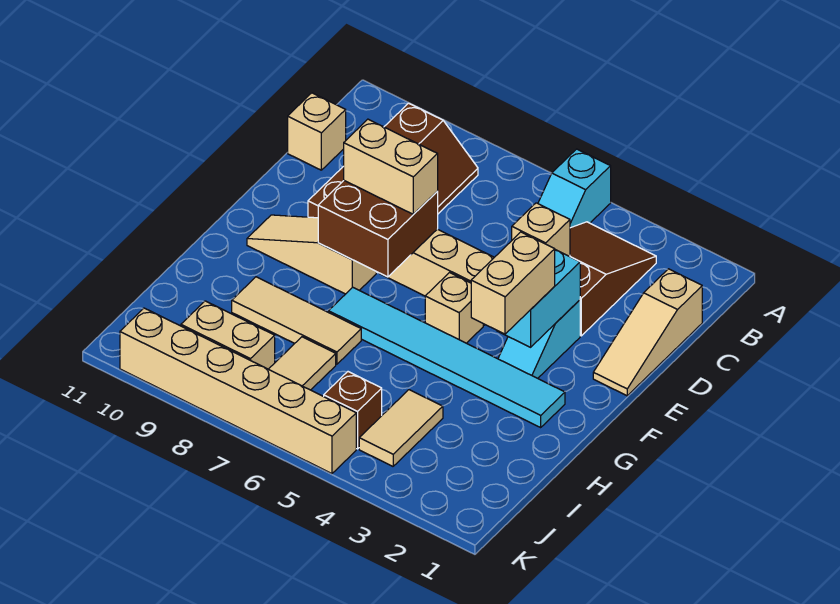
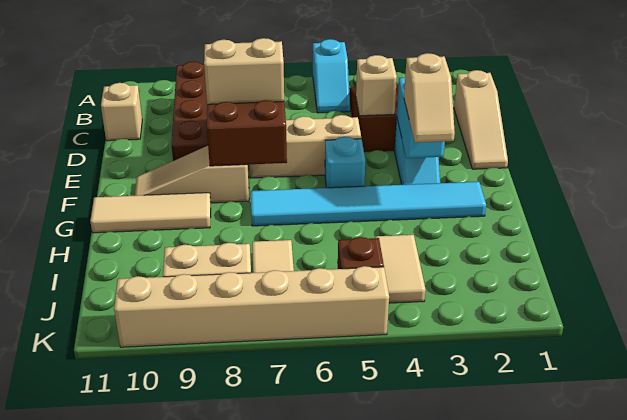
tan brick F3:G3 level 3 -> tan slope F3:G3 level 3 top F
tan brick F5 level 1 -> cyan brick F5 level 1
tan tile H7:H9 level 1 -> tan tile G9:G11 level 1

